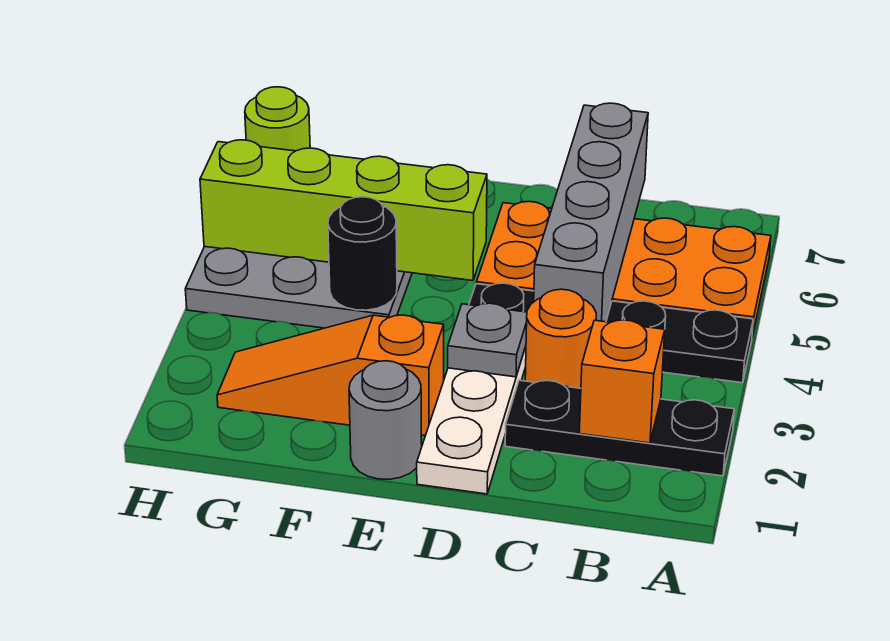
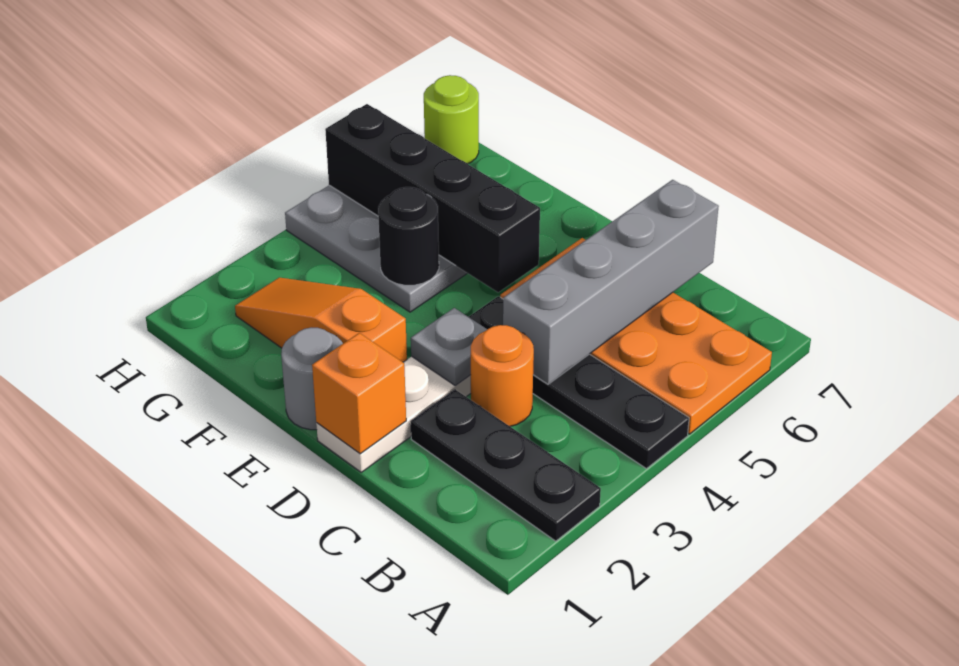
orange brick B2 level 2 -> orange brick D1 level 2
lime brick E5:H5 level 2 -> black brick E5:H5 level 2

